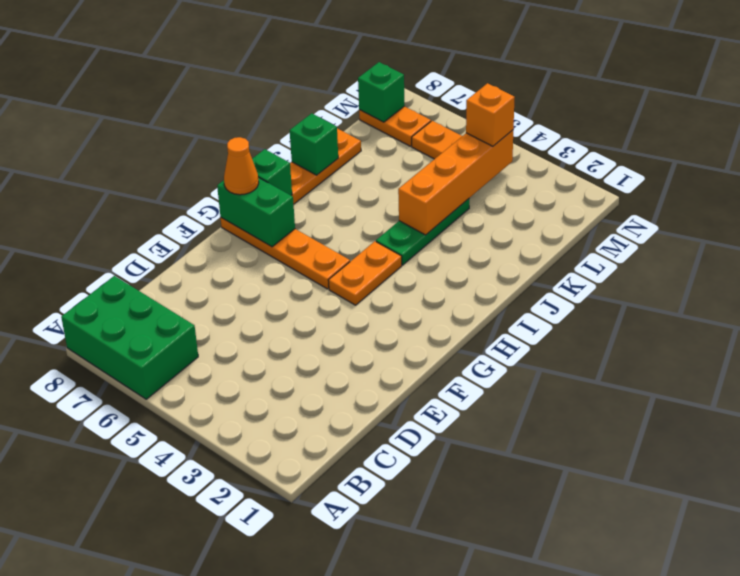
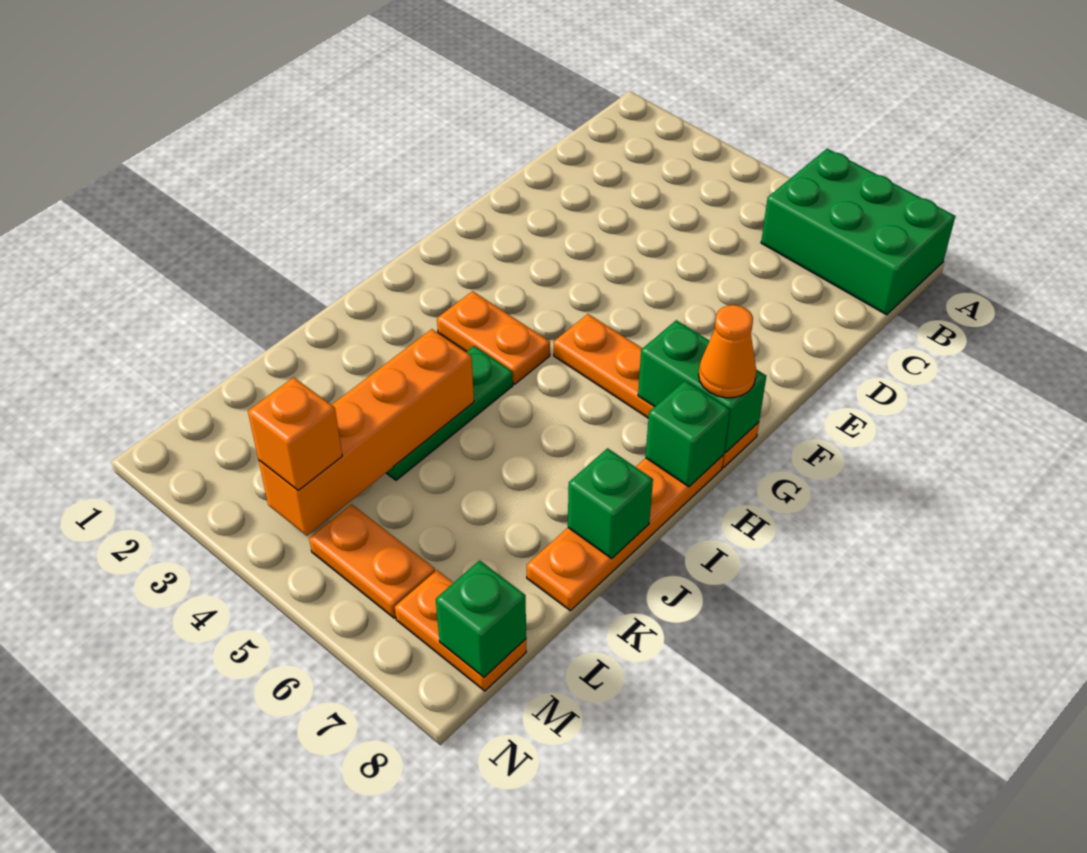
orange plate G4:H4 level 1 -> orange plate H3:H4 level 1

